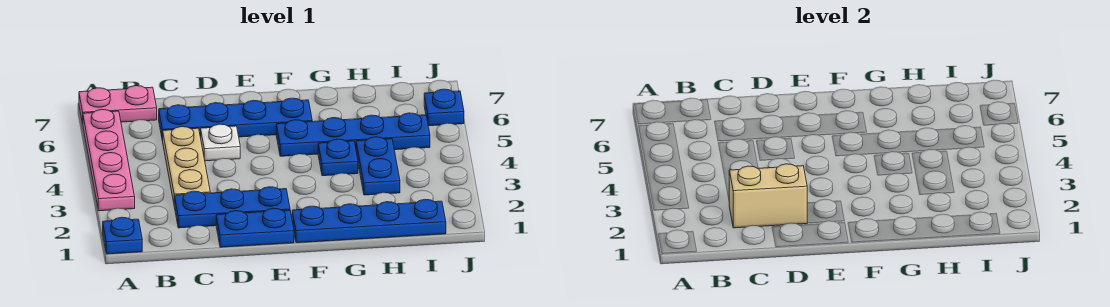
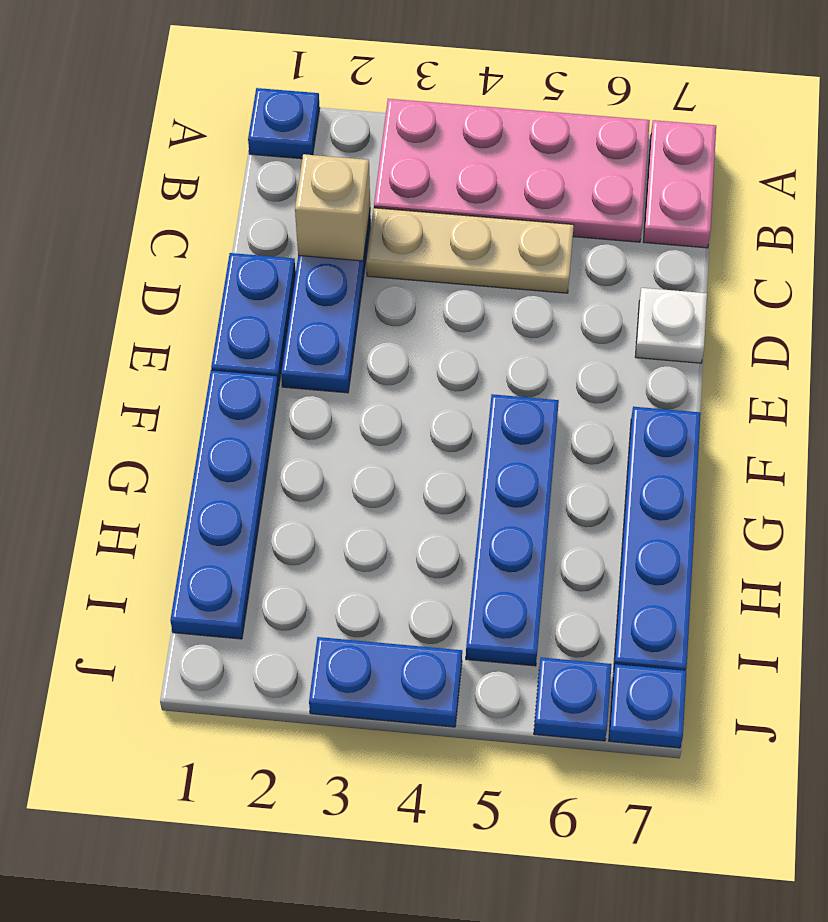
pink plate A3:A6 level 1 -> pink plate A3:B6 level 1
tan brick C2:D2 level 2 -> tan brick C2 level 2
blue plate C6:F6 level 1 -> blue plate F7:I7 level 1
white plate D5 level 1 -> white plate D7 level 1
blue plate G4 level 1 -> blue plate J7 level 1
blue plate H3:H4 level 1 -> blue plate J3:J4 level 1

